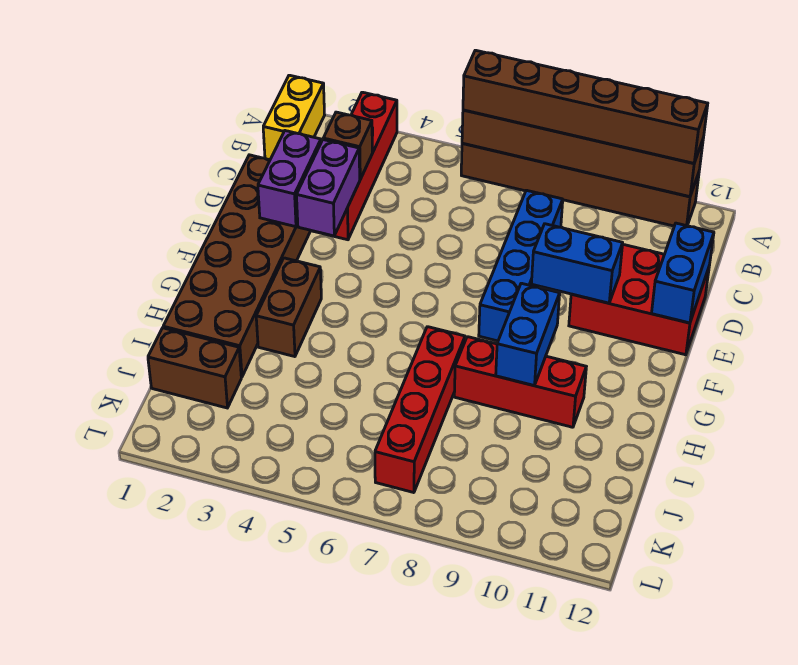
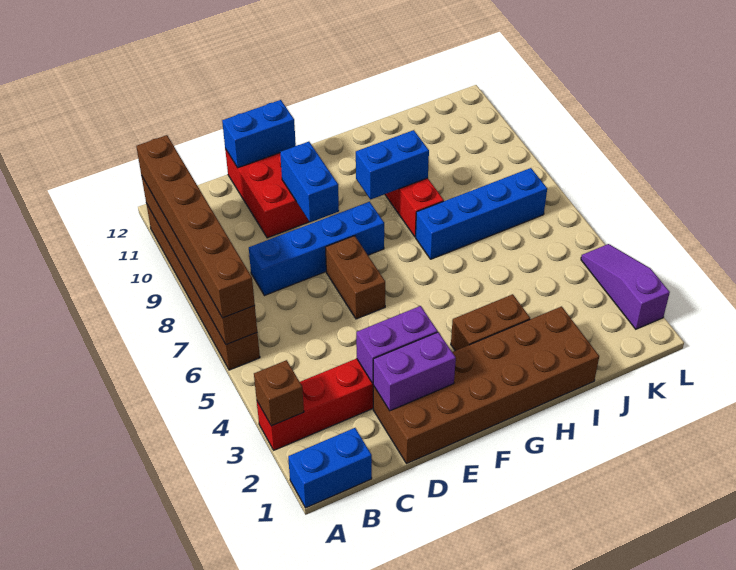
yellow brick A1:B1 level 1 -> blue brick A1:B1 level 1
brown brick C3 level 2 -> brown brick A3 level 2
red brick H7:K7 level 1 -> blue brick H7:K7 level 1
brown brick J1:J2 level 1 -> brown brick E6:E7 level 1
none -> purple slope L2:L4 level 1 top 2

